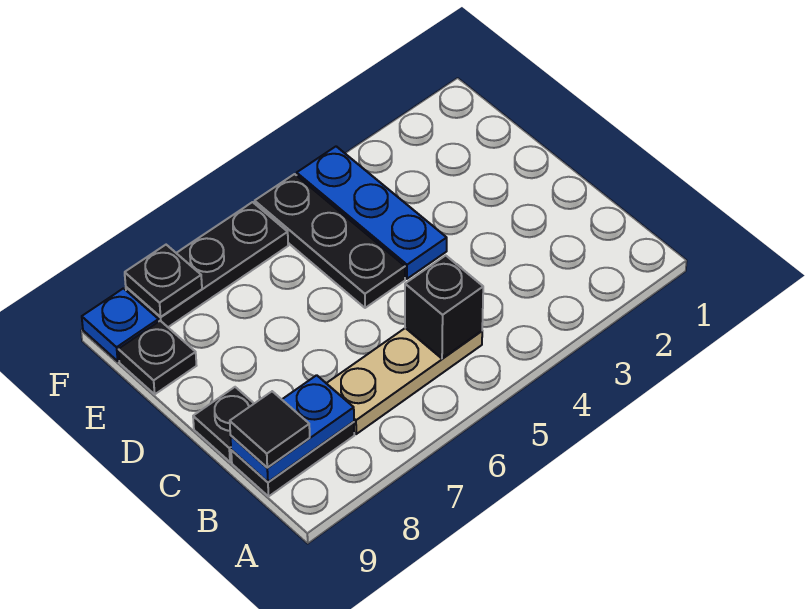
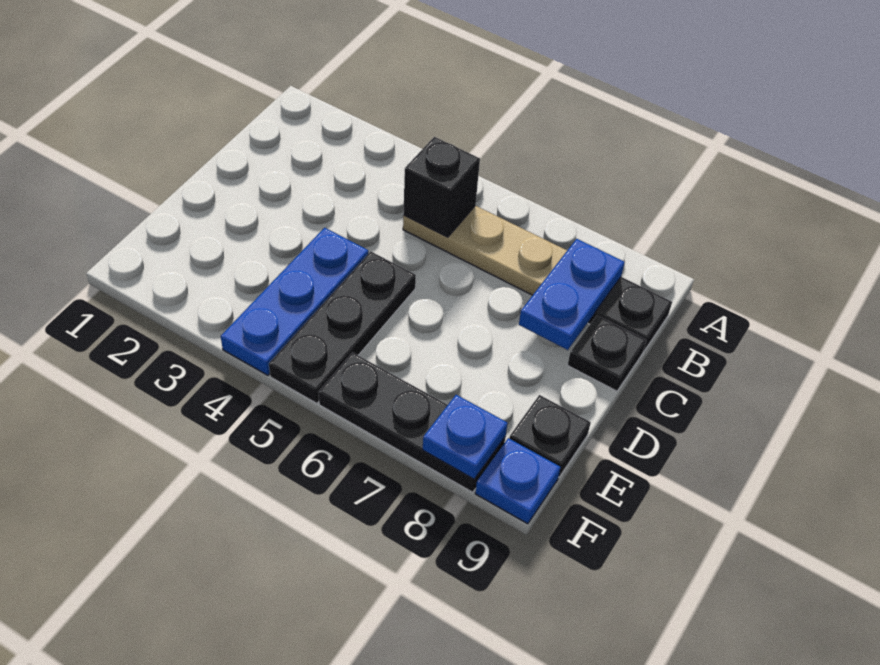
blue plate B8:B9 level 2 -> blue plate B8:C8 level 2
black tile B9 level 3 -> none
black plate F8 level 2 -> blue plate F8 level 2

